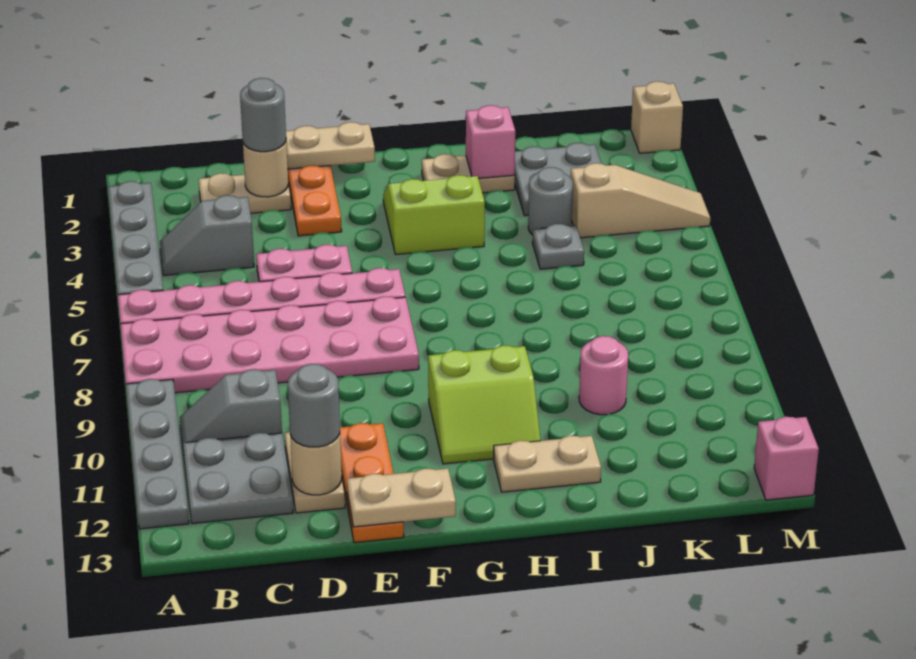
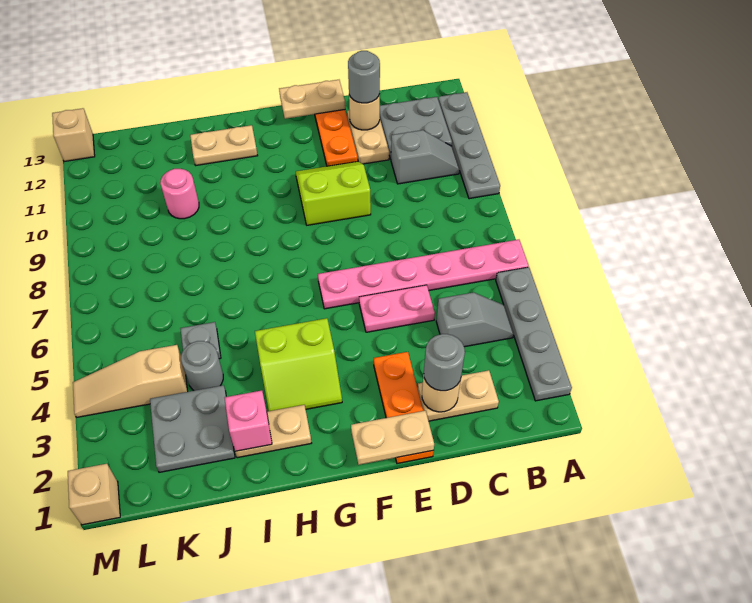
pink plate A7:F8 level 1 -> none
lime slope G10:H11 level 1 top 10 -> lime slope E9:F10 level 1 top 9
pink brick M13 level 1 -> tan brick M13 level 1

